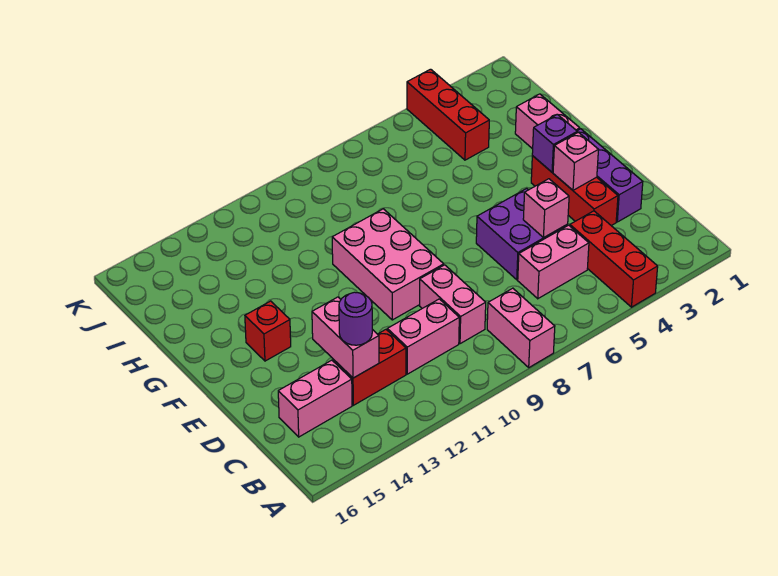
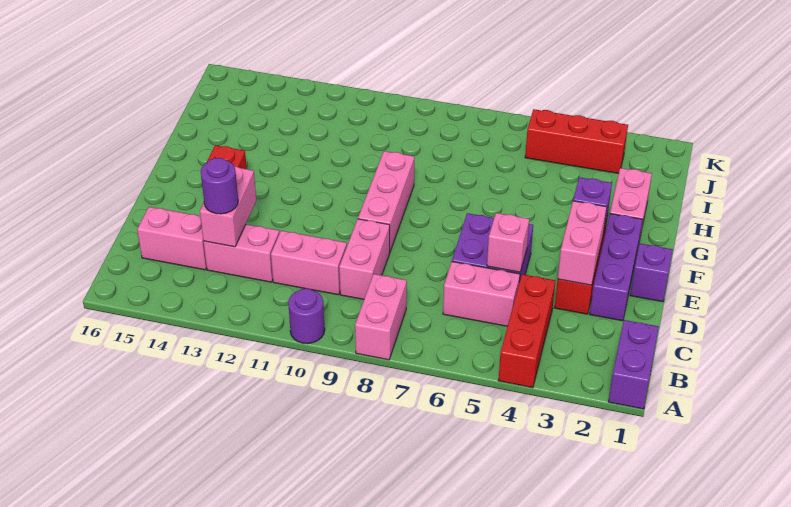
none -> purple brick A1:B1 level 1
none -> purple round brick A10 level 1
red brick C12:C13 level 1 -> pink brick C12:C13 level 1
none -> purple brick E1 level 1
pink brick E3 level 2 -> pink brick D3:E3 level 2
pink brick E9:G10 level 1 -> pink brick E9:G9 level 1
red brick I4:K4 level 1 -> red brick J3:J5 level 1

